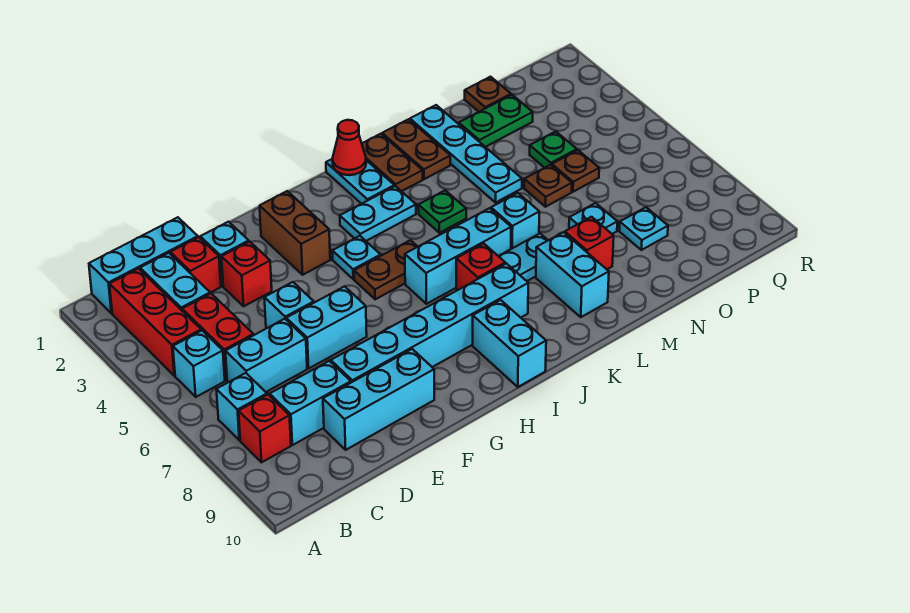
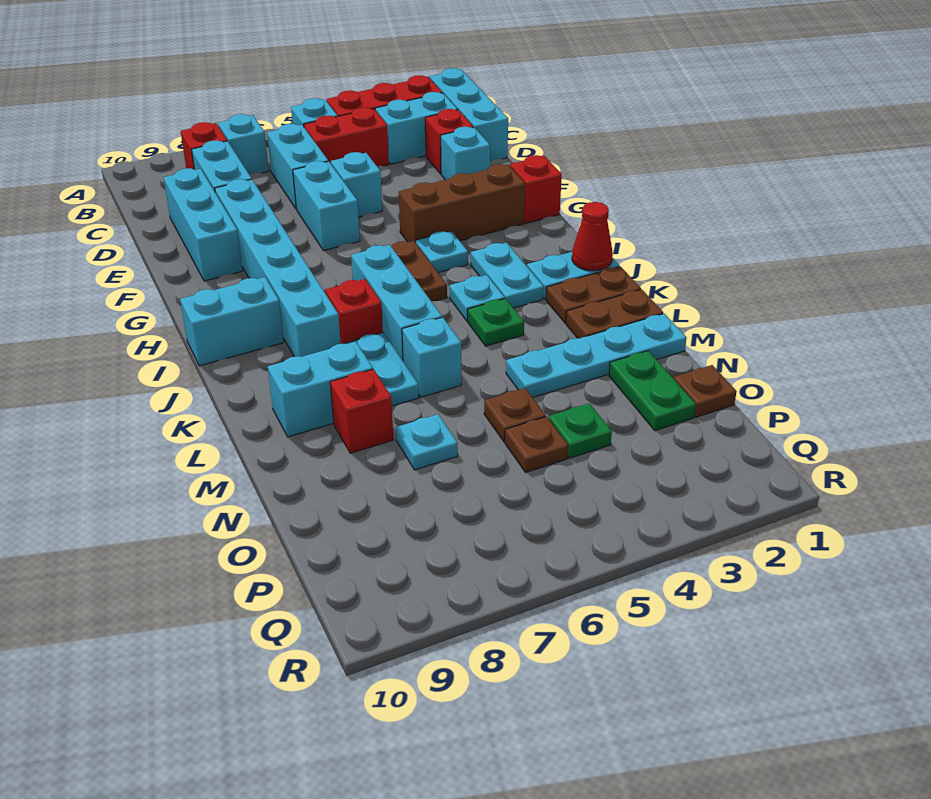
red brick E3 level 1 -> red brick G1 level 1
brown brick G2:G3 level 1 -> brown brick G2:G4 level 1
cyan plate O8 level 1 -> cyan plate J4 level 1

